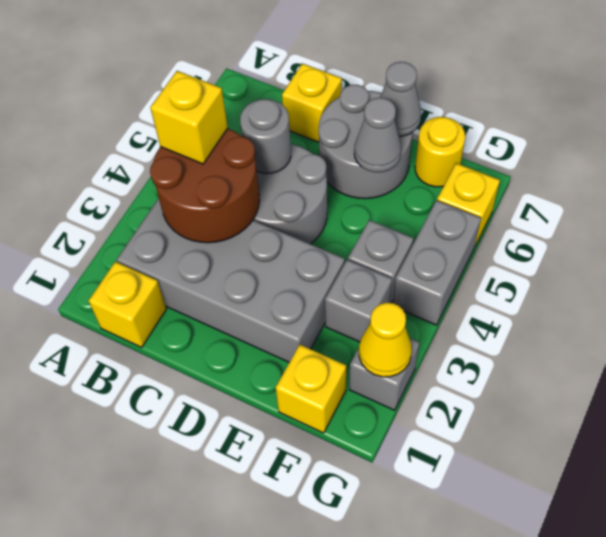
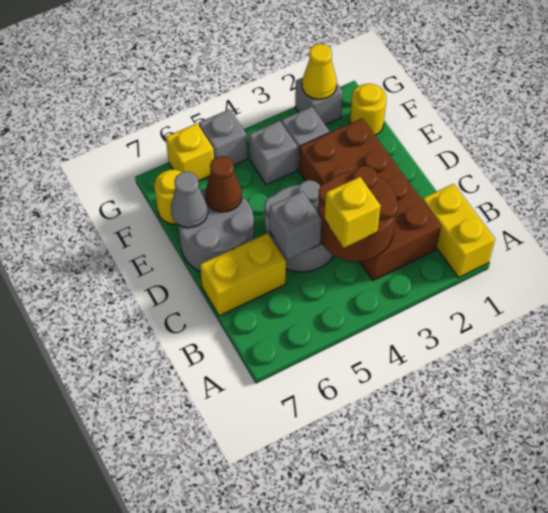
yellow brick B1 level 1 -> yellow brick A1:B1 level 1
grey brick B2:E3 level 1 -> brown brick B2:E3 level 1
grey round brick C5 level 2 -> grey brick C5 level 2
yellow brick C7 level 1 -> yellow brick C6:C7 level 1
grey cone E6 level 2 -> brown cone E6 level 2
yellow brick F1 level 1 -> yellow round brick F1 level 1
grey brick G4:G5 level 1 -> grey brick G5 level 1

